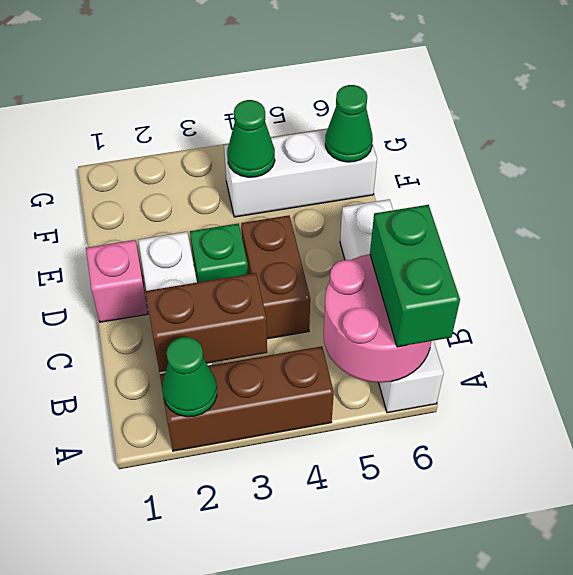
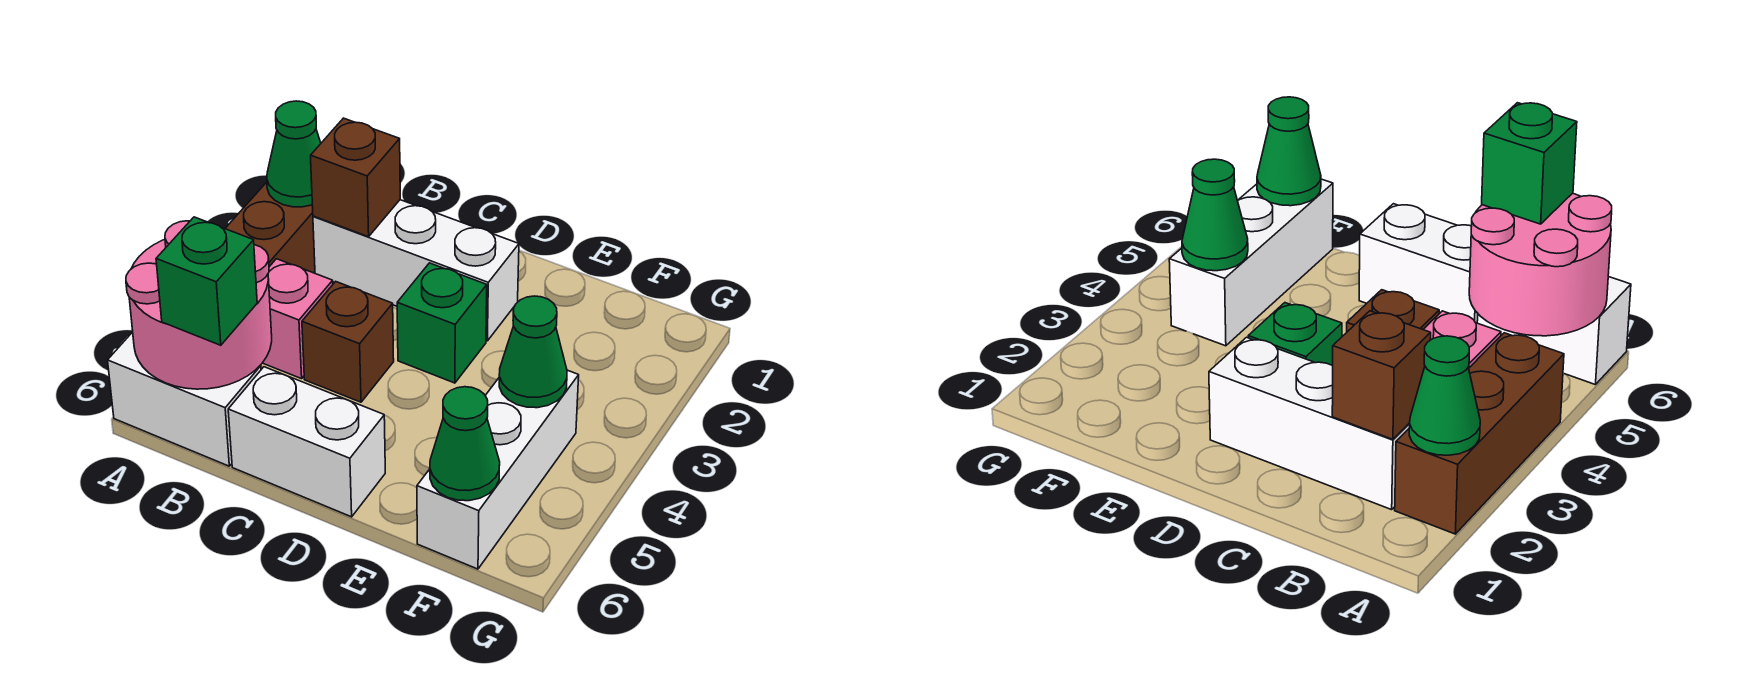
green brick A6:B6 level 3 -> green brick B6 level 3
brown brick B2:B3 level 2 -> brown brick B2 level 2
brown brick C4:D4 level 1 -> brown brick C4 level 1
pink brick D1 level 1 -> pink brick B4 level 1

